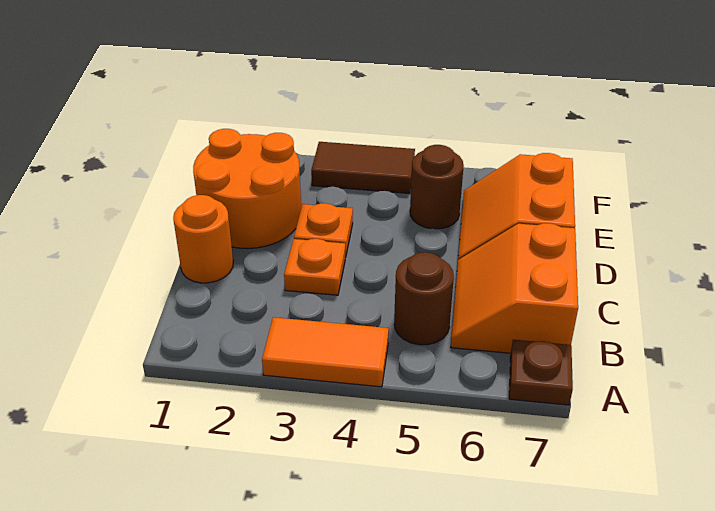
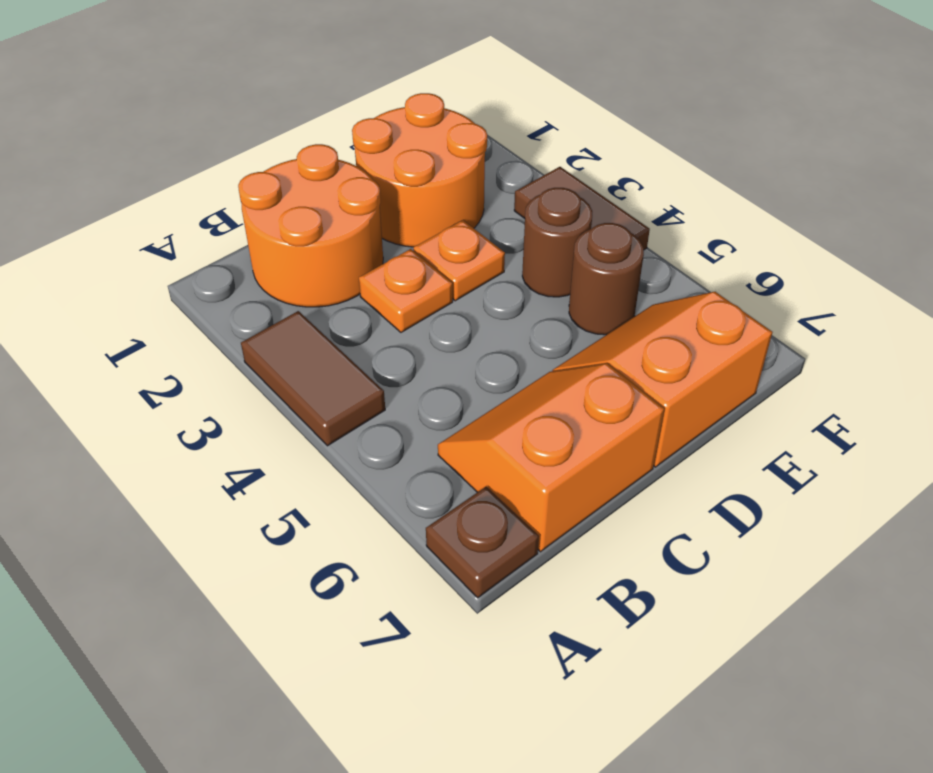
orange tile A3:A4 level 1 -> brown tile A3:A4 level 1
brown round brick B5 level 1 -> brown round brick E4 level 1
orange round brick C1 level 1 -> orange round brick B1:C2 level 1

